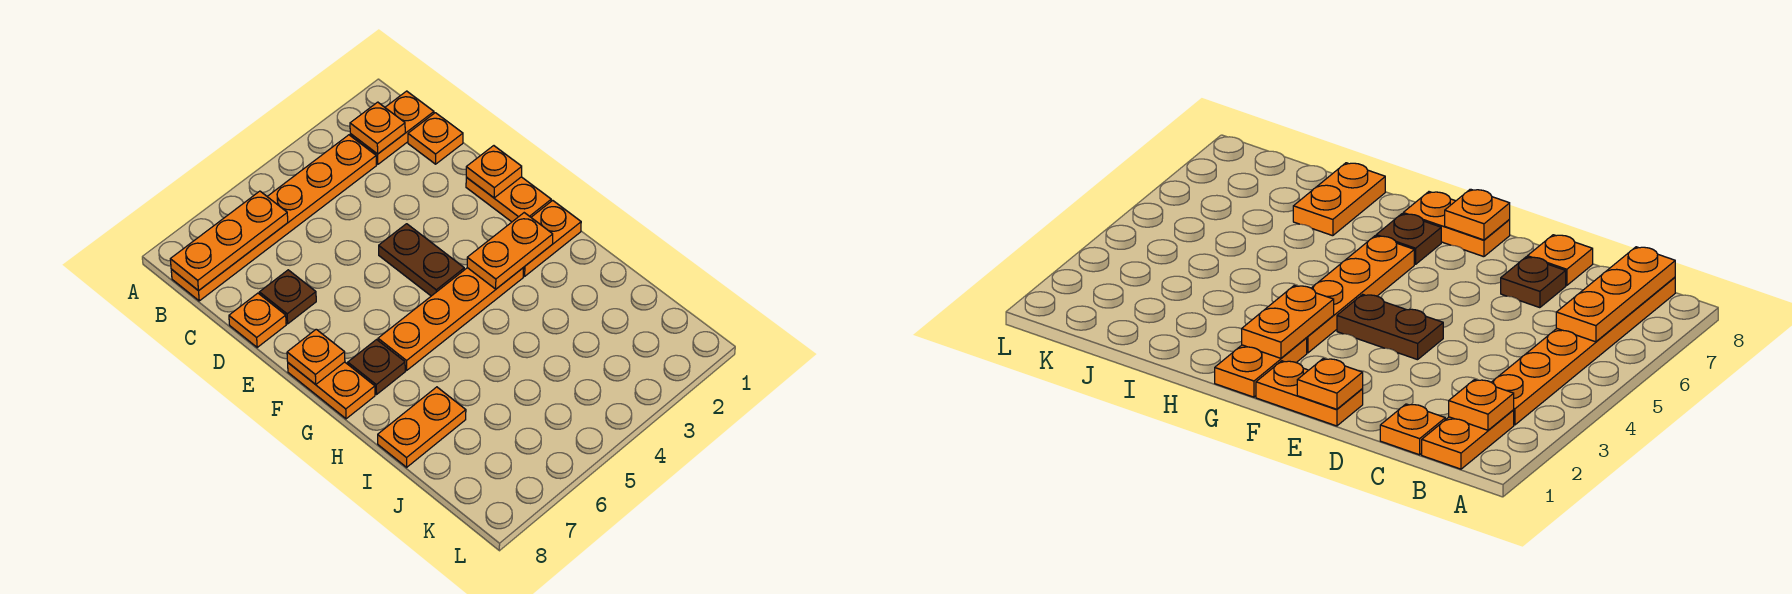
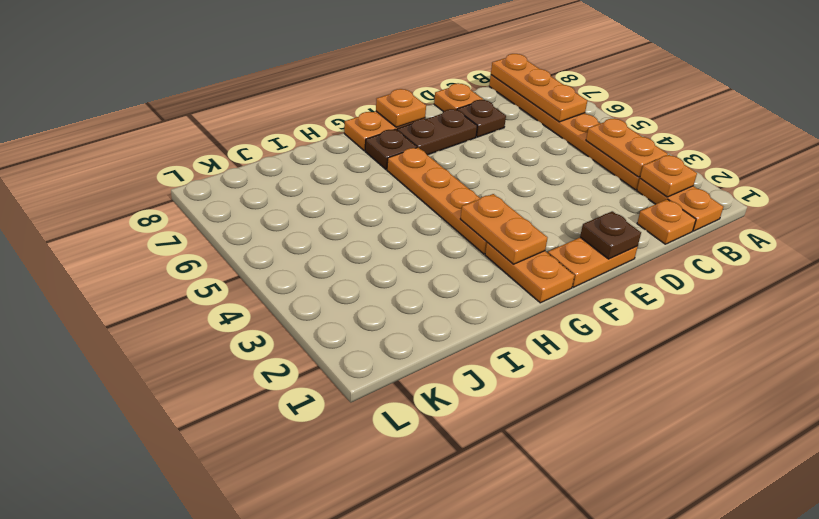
orange plate E1 level 2 -> brown plate E1 level 2
brown plate E4:F4 level 1 -> brown plate E7:F7 level 1
orange plate I7:I8 level 1 -> orange plate B3:B4 level 2

